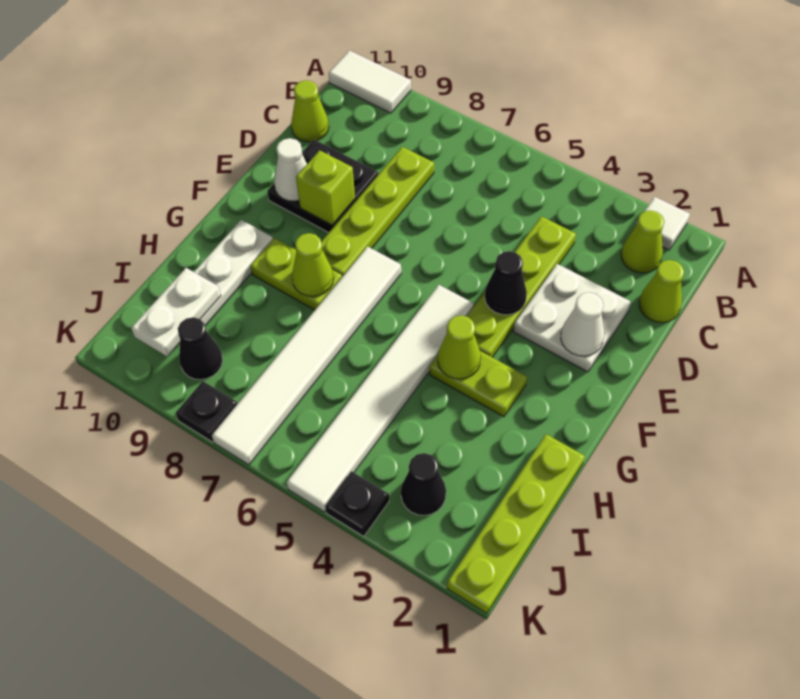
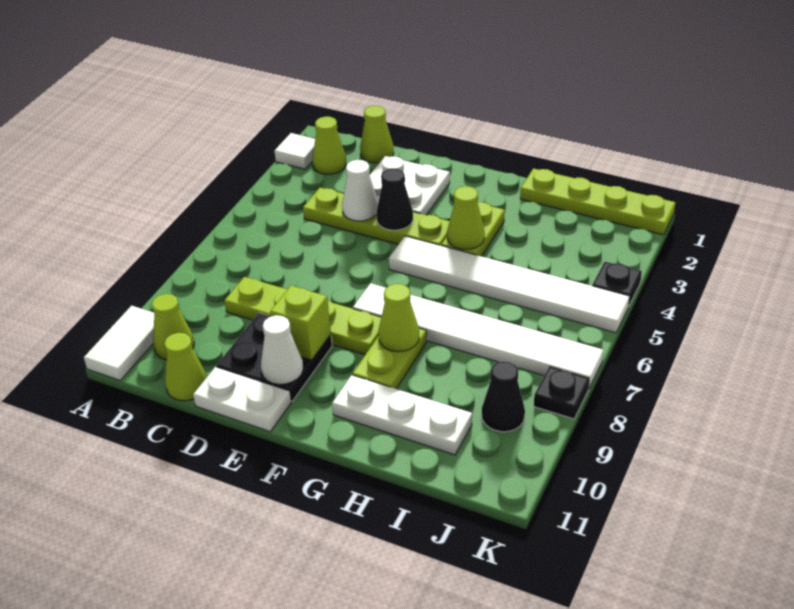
none -> lime cone B10 level 1
white cone E2 level 2 -> white cone D4 level 2
white plate I10:J10 level 2 -> white plate D11:E11 level 1
black cone J3 level 1 -> none

